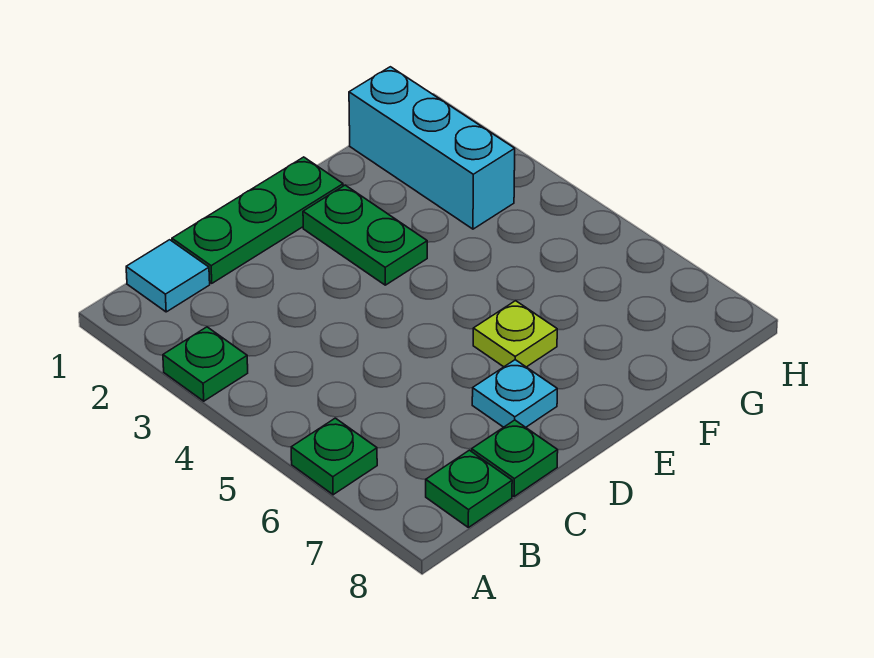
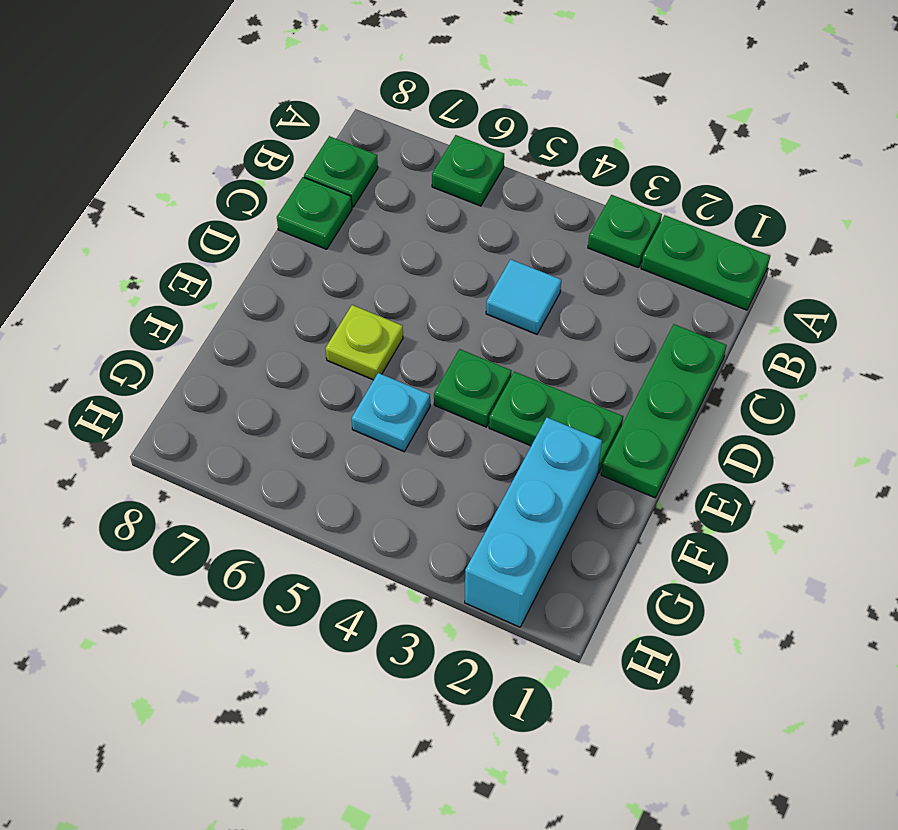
none -> green plate A1:A2 level 1
cyan tile B1 level 1 -> cyan tile C4 level 1
cyan plate D7 level 1 -> cyan plate F5 level 1
none -> green plate E4 level 1
cyan brick G1:G3 level 1 -> cyan brick F2:H2 level 1

